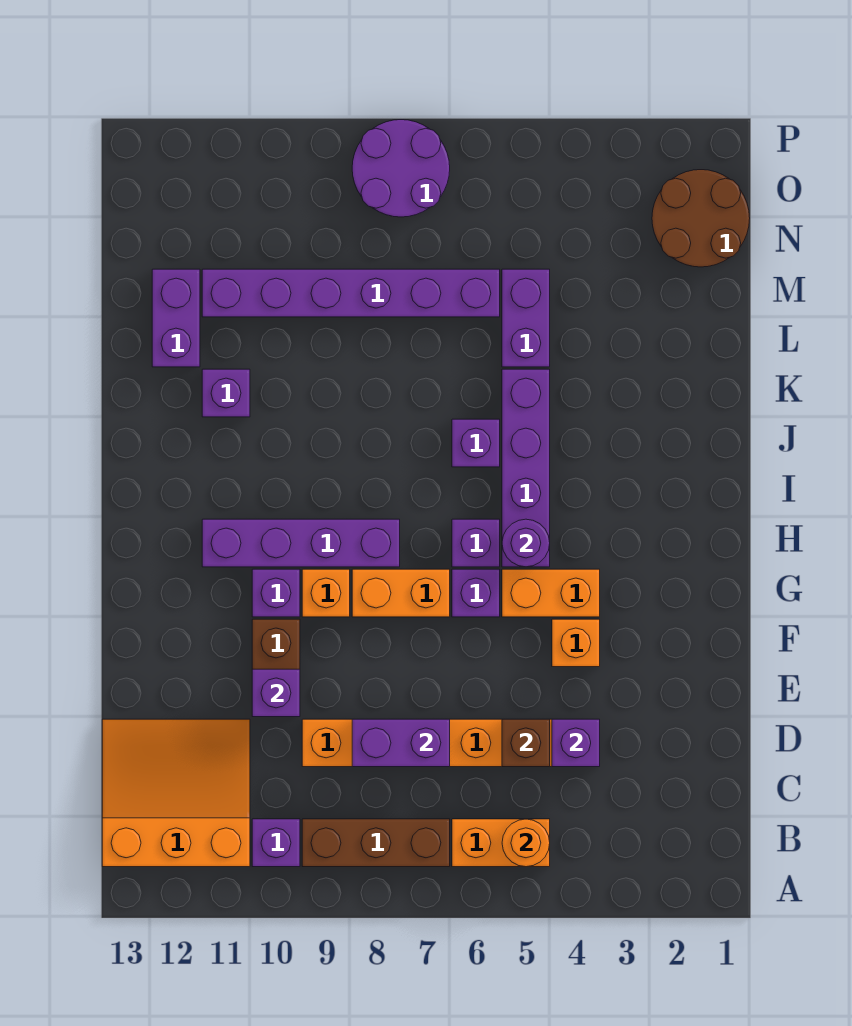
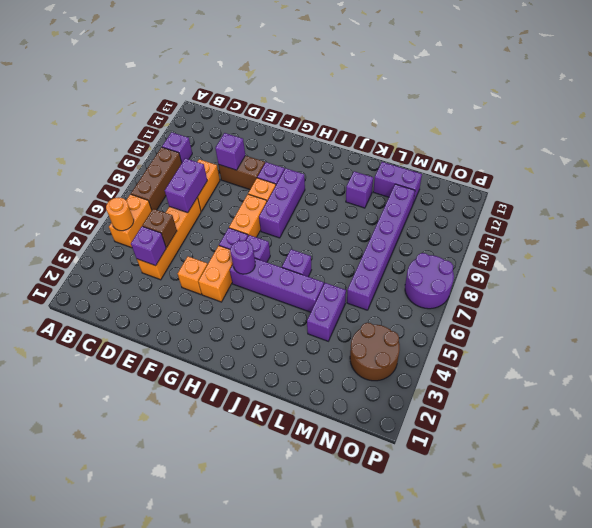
orange slope B11:D13 level 1 top B -> none
purple brick H8:H11 level 1 -> purple brick H8:H10 level 1
purple brick L5:M5 level 1 -> purple brick L4:L5 level 1
brown round brick N1:O2 level 1 -> brown round brick N3:O4 level 1

